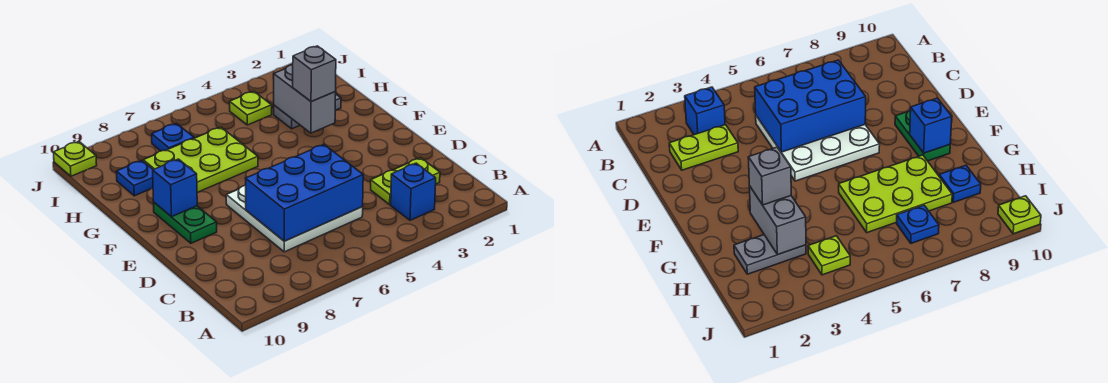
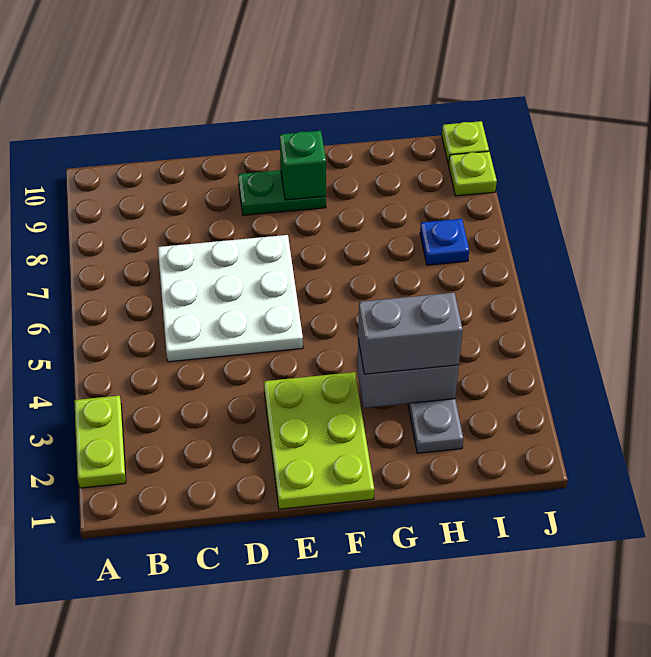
blue brick B3 level 1 -> none
lime plate C2:C3 level 1 -> lime plate A2:A3 level 1
blue brick C5:D7 level 2 -> none
blue brick F9 level 2 -> green brick F9 level 2
grey brick G3 level 3 -> grey brick G3:H3 level 3
lime plate G6:H8 level 1 -> lime plate E1:F3 level 1
blue plate H9 level 1 -> none
lime plate I4 level 1 -> lime plate J9 level 1

